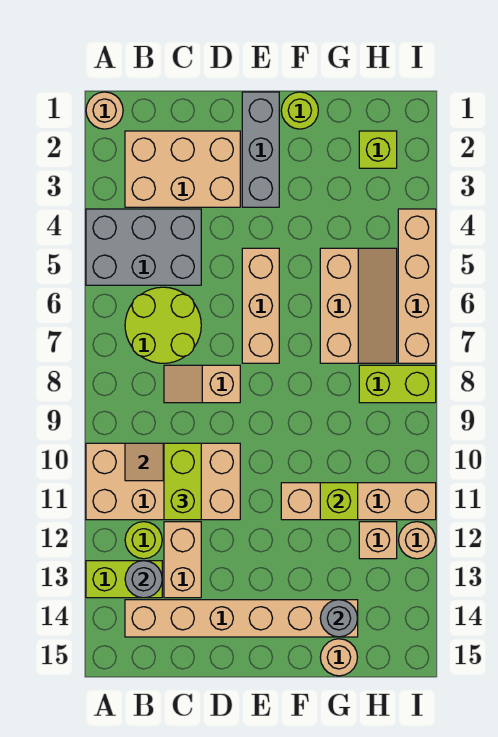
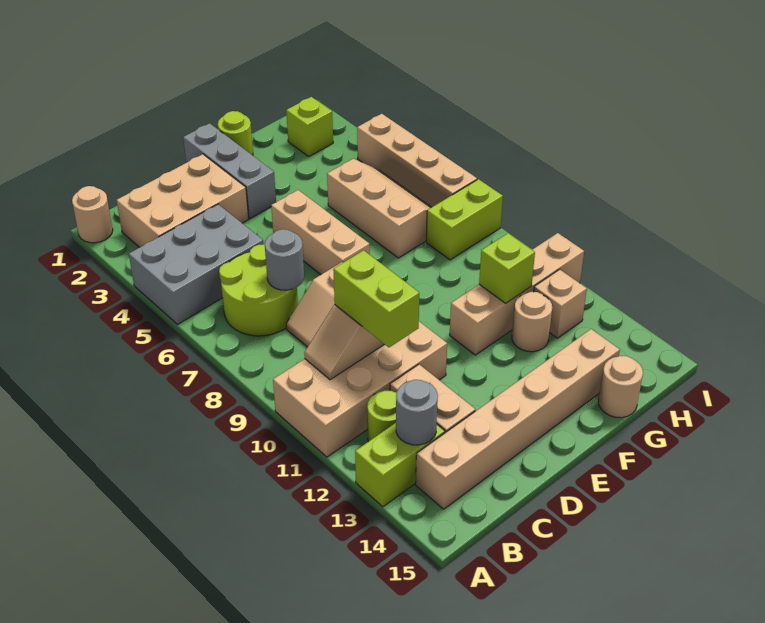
grey round brick G14 level 2 -> grey round brick C7 level 2
tan round brick I12 level 1 -> tan round brick G12 level 1

